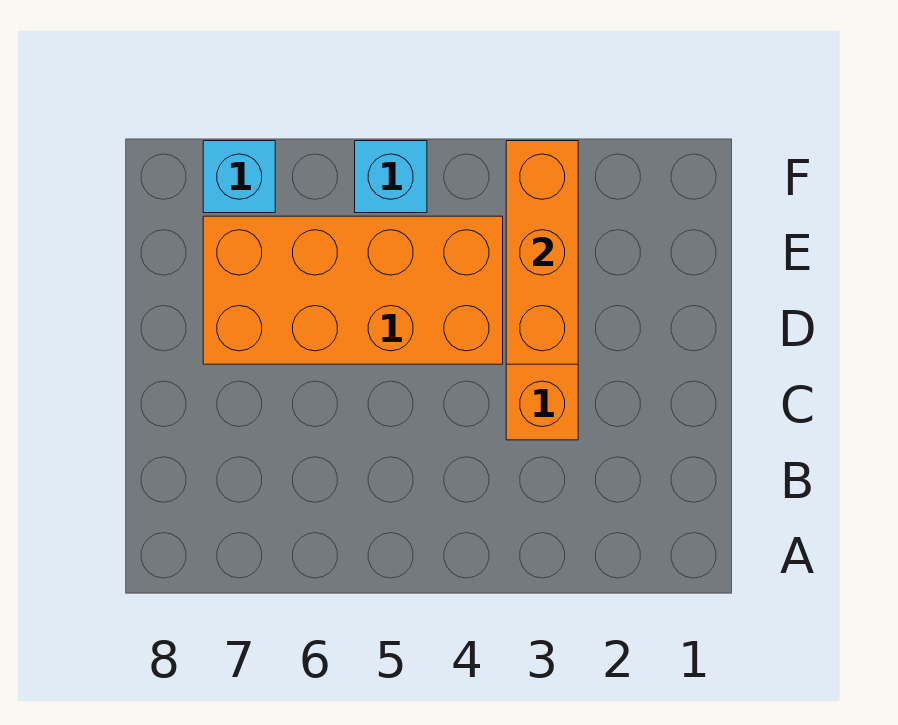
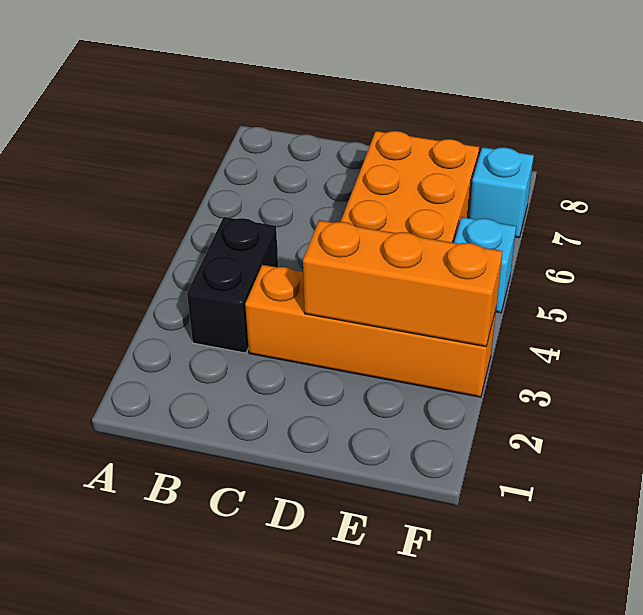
none -> black brick B3:B4 level 1

